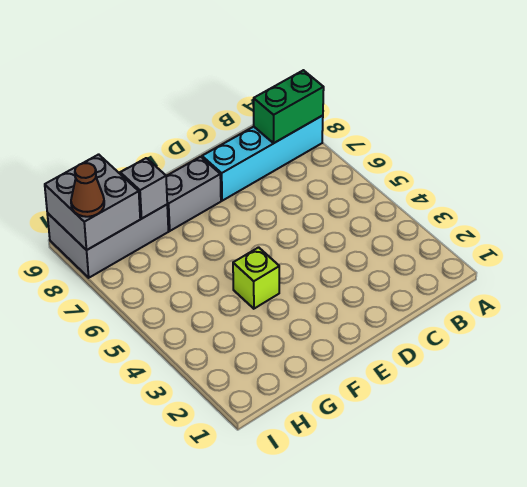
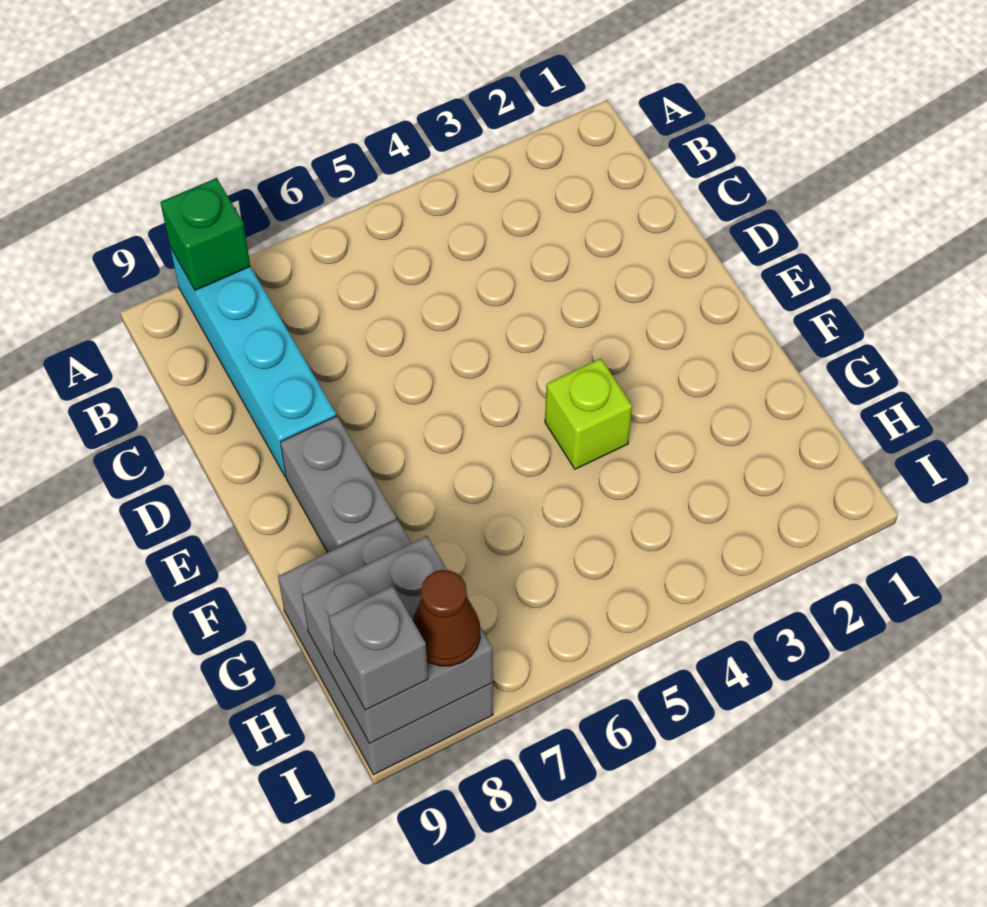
green brick A8:B8 level 2 -> green brick A8 level 2
grey brick G8 level 2 -> grey brick I9 level 3

